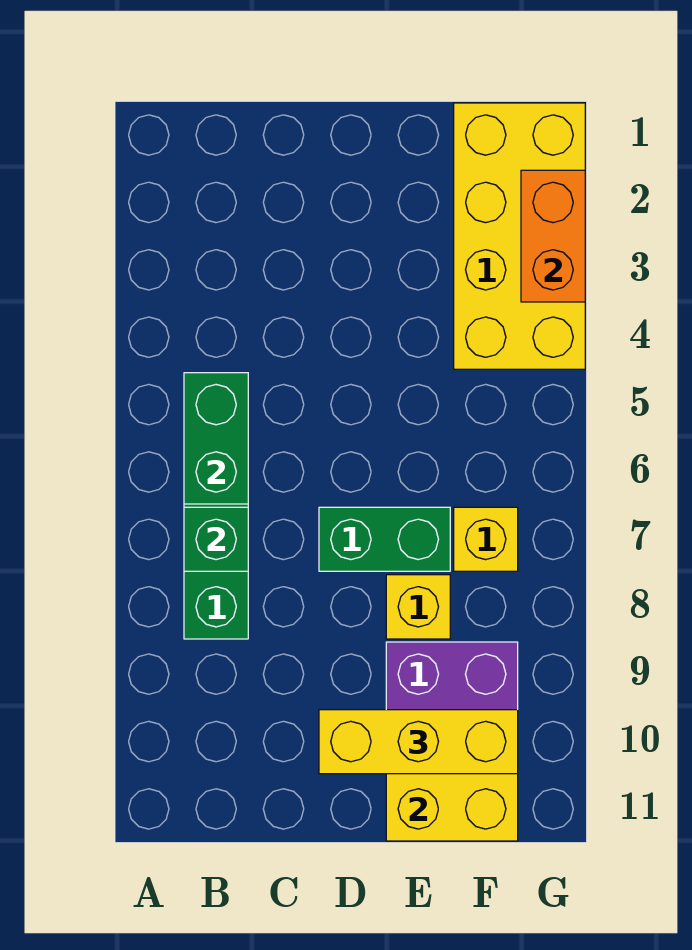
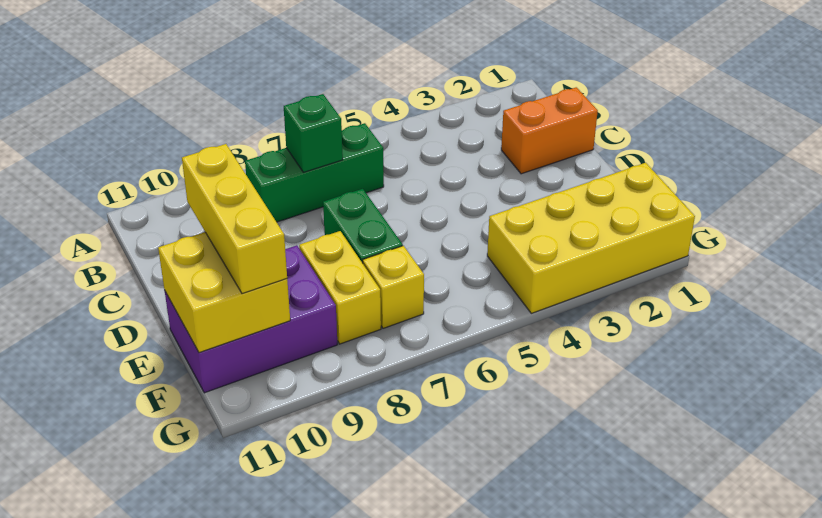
green brick B5:B6 level 2 -> none
yellow brick E8 level 1 -> yellow brick E8:F8 level 1
orange brick G2:G3 level 2 -> orange brick C1:C2 level 1

